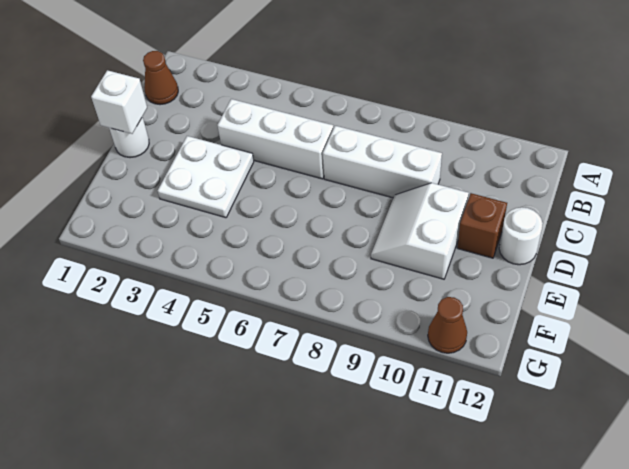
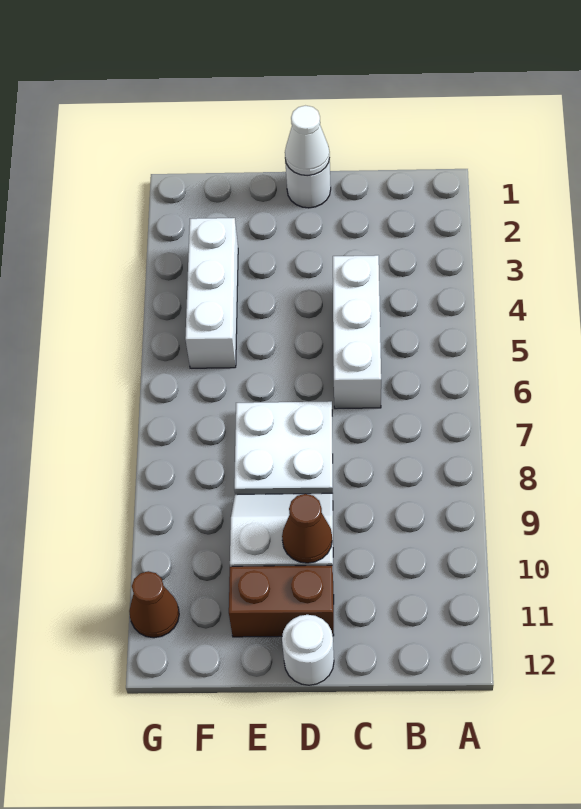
brown cone B1 level 1 -> brown cone D10 level 2
white brick C7:C9 level 1 -> white brick F3:F5 level 1
white brick D1 level 2 -> white cone D1 level 2
white plate D3:E4 level 1 -> white plate D7:E8 level 1
brown brick D11 level 1 -> brown brick D11:E11 level 1

